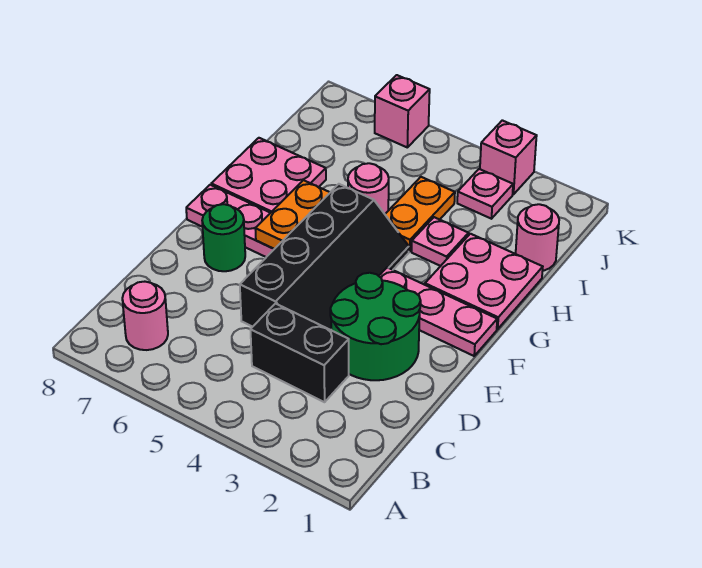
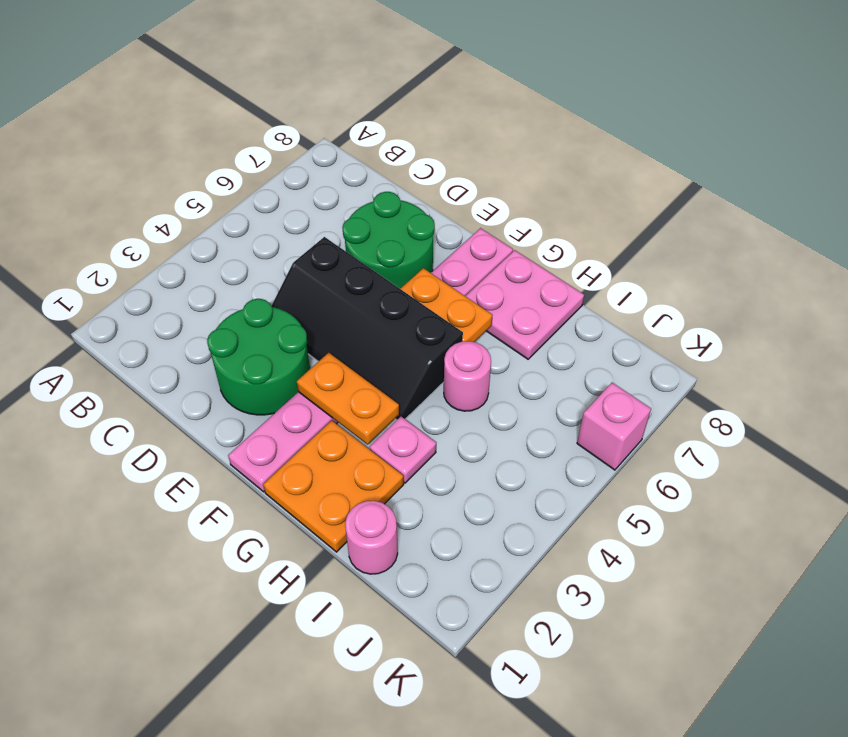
pink round brick B7 level 1 -> none
black brick C3:C4 level 1 -> none
green round brick E7 level 1 -> green round brick D6:E7 level 1
pink plate G1:H2 level 1 -> orange plate G1:H2 level 1
orange plate H4:I4 level 1 -> orange plate F3:G3 level 2
pink plate J3 level 1 -> none
pink brick K3 level 1 -> none

